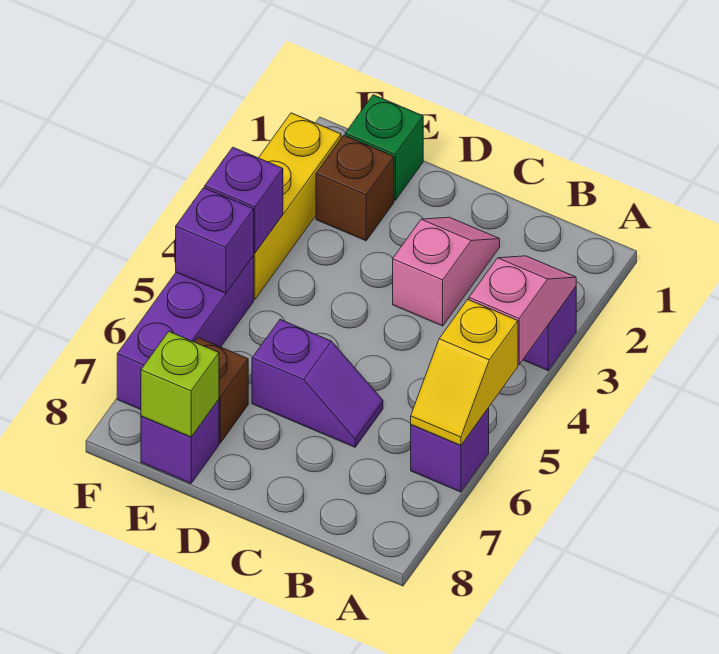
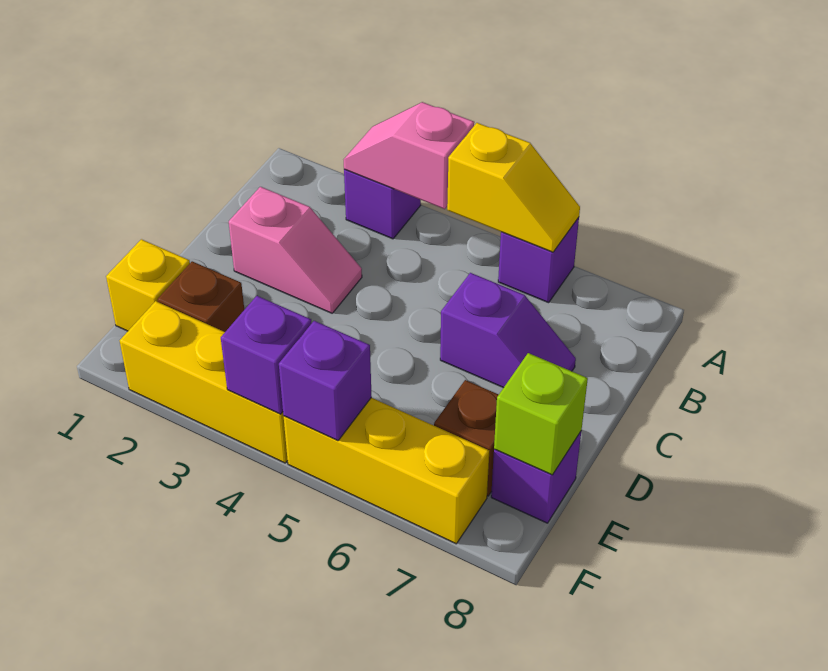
pink slope C2:C3 level 1 top 3 -> pink slope C2:C3 level 1 top 2
purple slope C6:D6 level 1 top D -> purple slope C6:C7 level 1 top 6
green brick E1 level 1 -> yellow brick E1 level 1
purple brick F5:F7 level 1 -> yellow brick F5:F7 level 1

